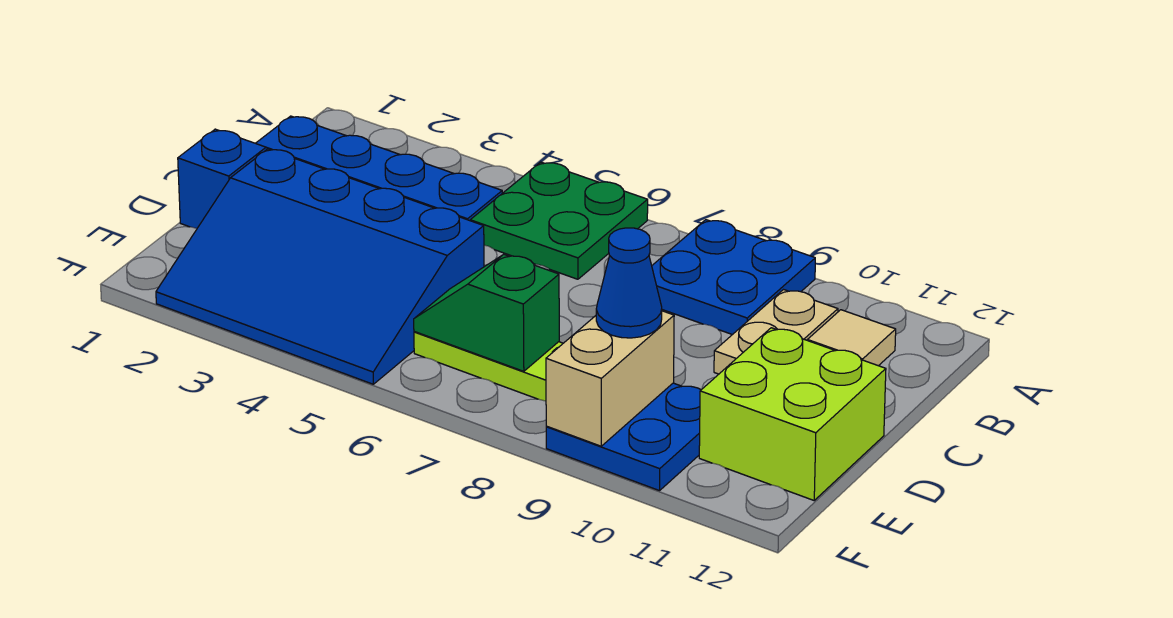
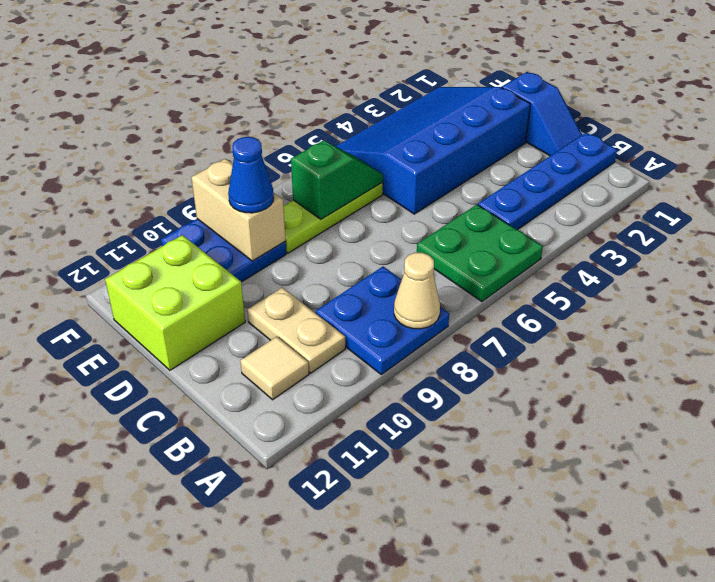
none -> tan cone A8 level 2

